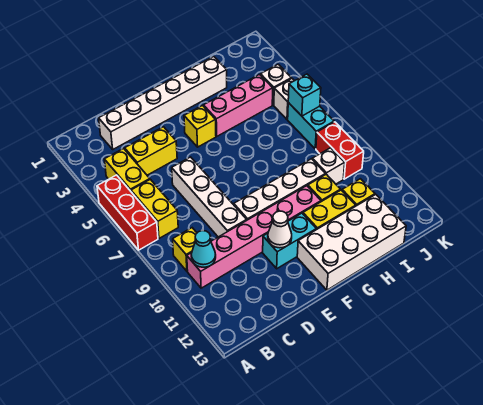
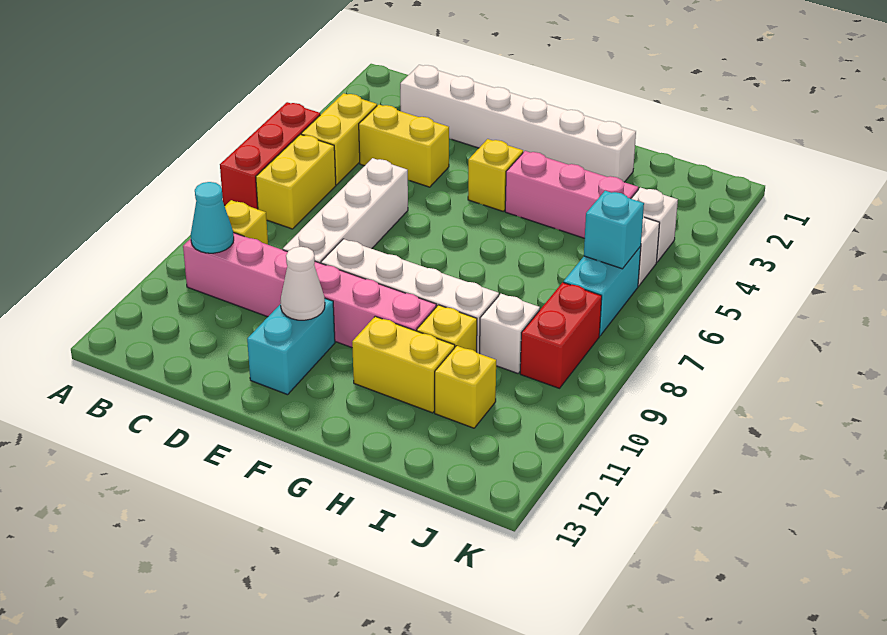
cyan brick E11:F11 level 1 -> cyan brick E11:E12 level 1
white brick F12:I13 level 1 -> none

